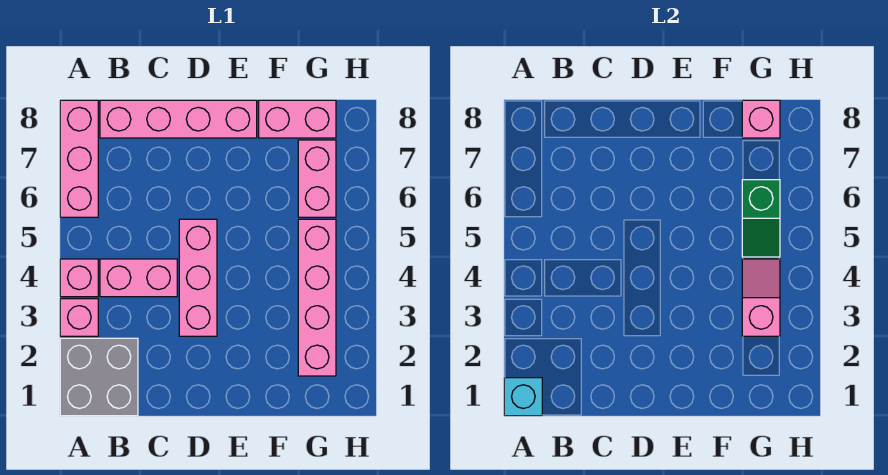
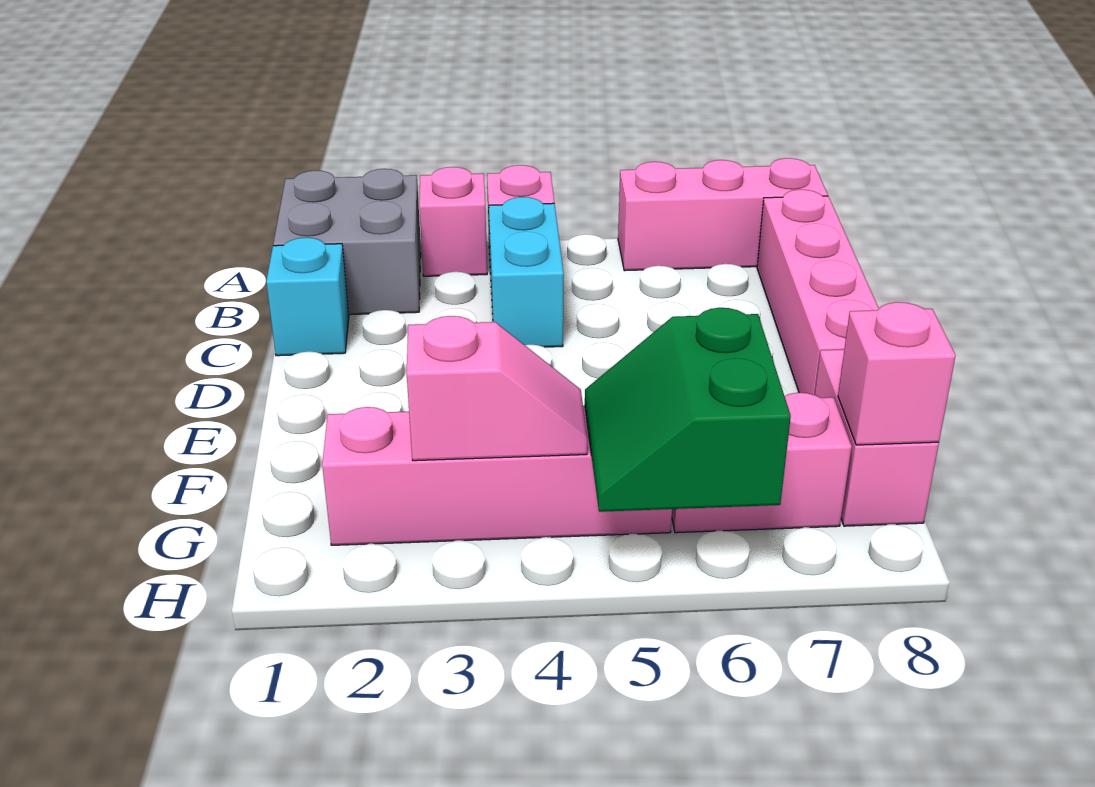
cyan brick A1 level 2 -> cyan brick C1 level 1
pink brick B4:C4 level 1 -> cyan brick B4:C4 level 1
pink brick D3:D5 level 1 -> none
green slope G5:G6 level 2 top 6 -> green slope G5:H6 level 2 top 6

